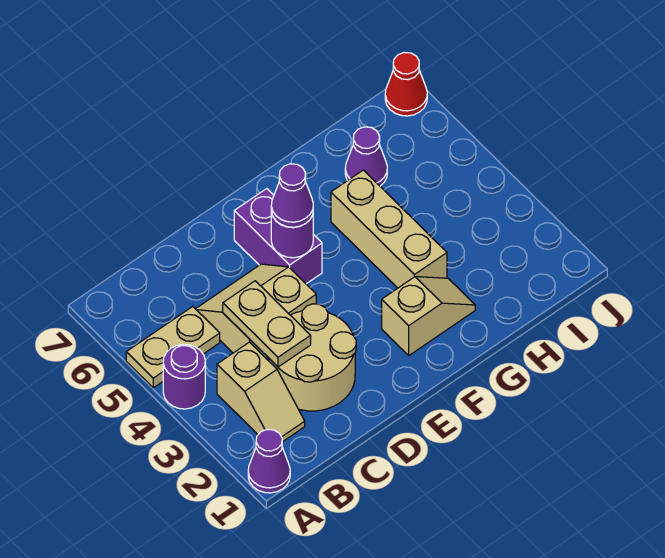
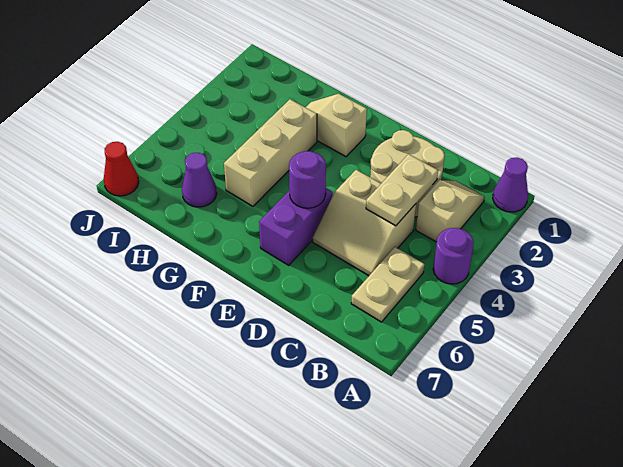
tan plate A5:B5 level 1 -> tan plate B5:B6 level 1
purple cone E5 level 3 -> none

